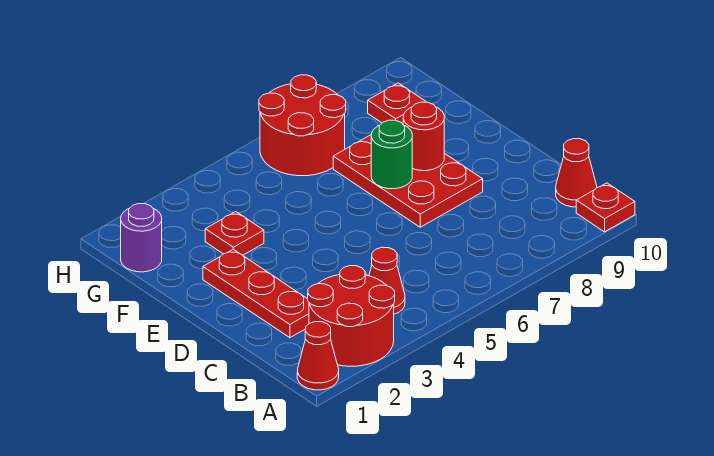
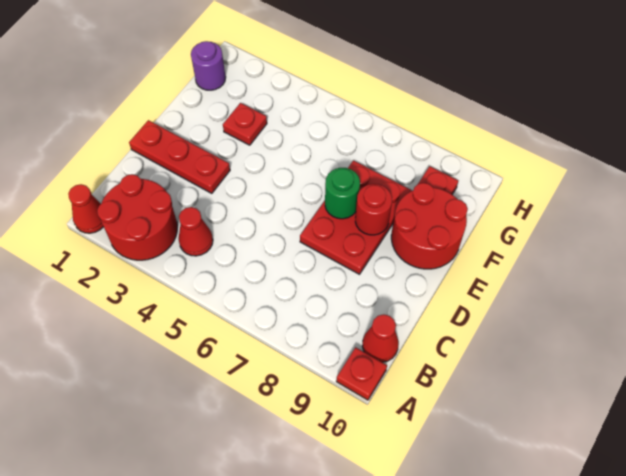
red plate C2:E2 level 1 -> red plate D1:D3 level 1
red round brick G6:H7 level 1 -> red round brick E9:F10 level 1

